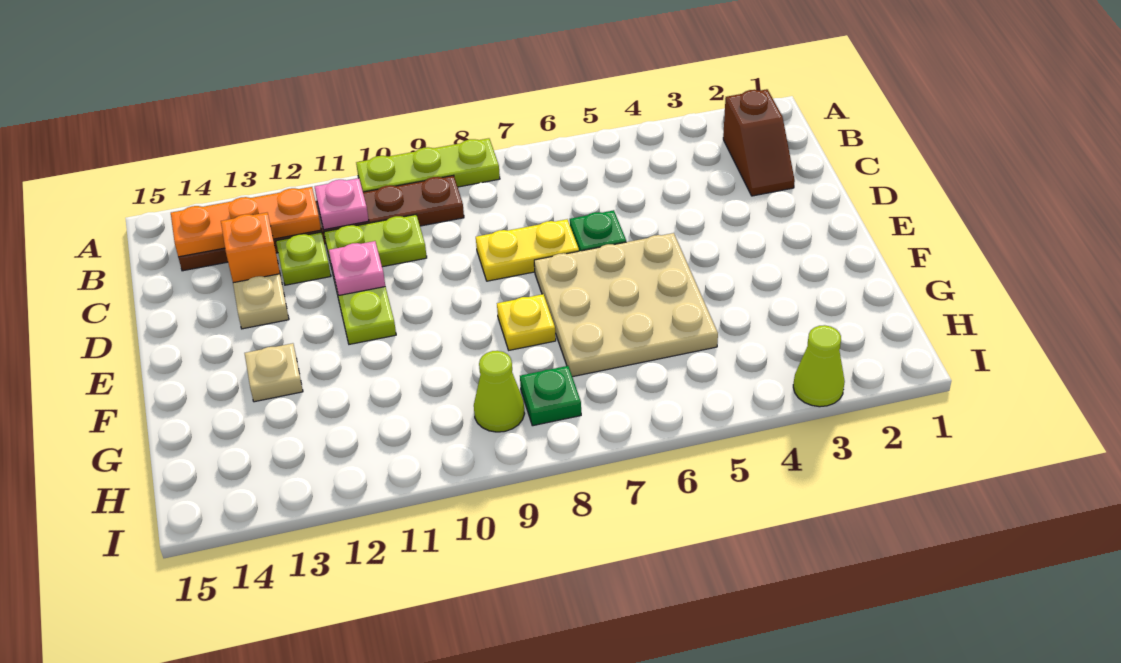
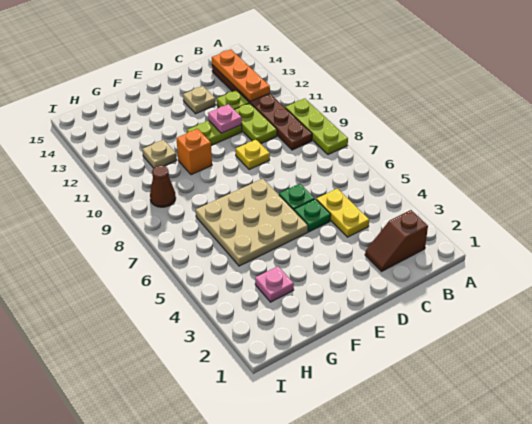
pink plate B11 level 2 -> pink plate G3 level 1
orange brick C13 level 1 -> orange brick F10 level 1
yellow plate D7:D8 level 1 -> yellow plate C4:C5 level 1
yellow plate F8 level 1 -> yellow plate D9 level 1
tan plate F13 level 1 -> tan plate G11 level 1
green plate H8 level 1 -> green plate D5 level 1
lime cone H9 level 1 -> brown cone H9 level 1
lime cone I3 level 1 -> none

